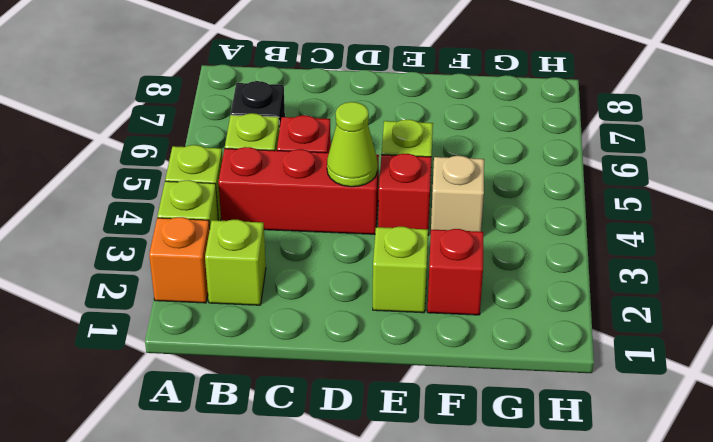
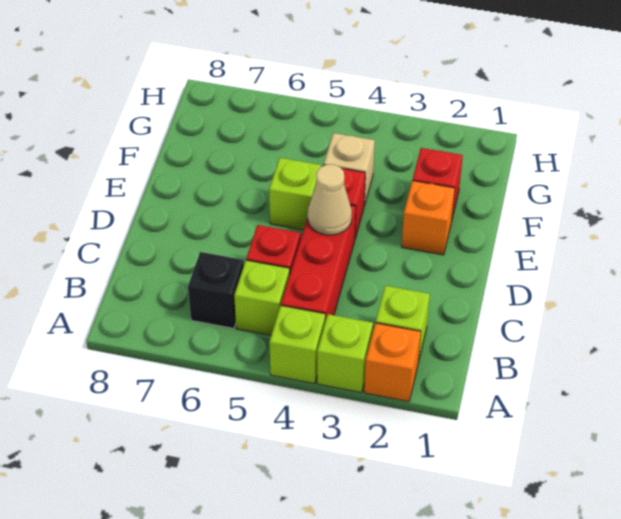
lime cone D4 level 2 -> tan cone D4 level 2
lime brick E2 level 1 -> orange brick E2 level 1

